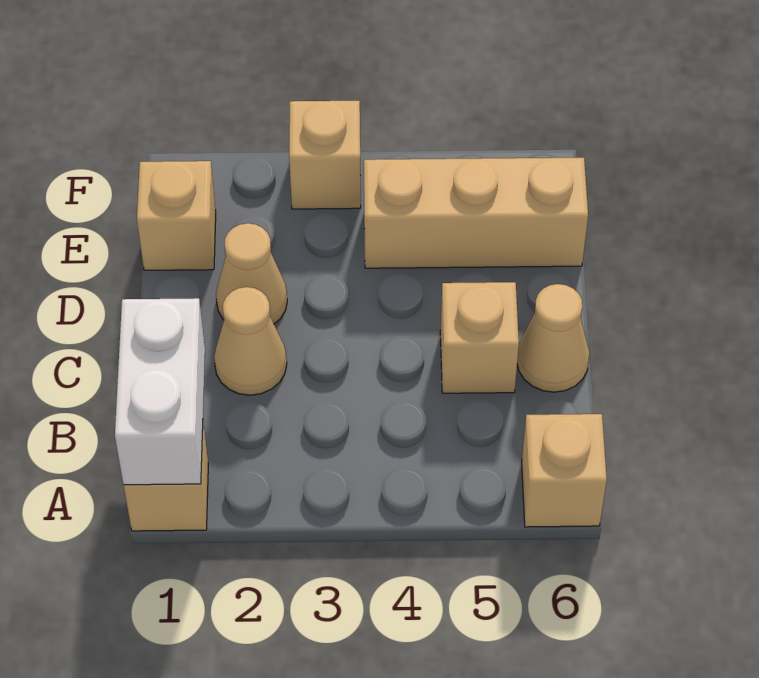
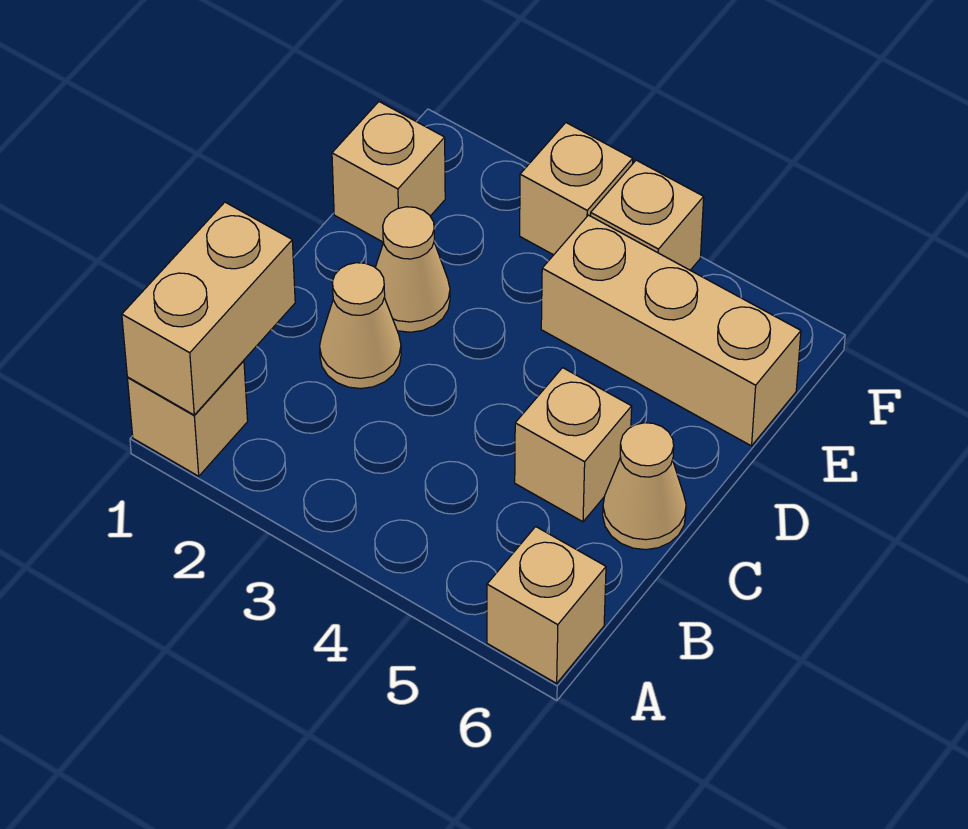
white brick A1:B1 level 2 -> tan brick A1:B1 level 2
none -> tan brick F4 level 1

